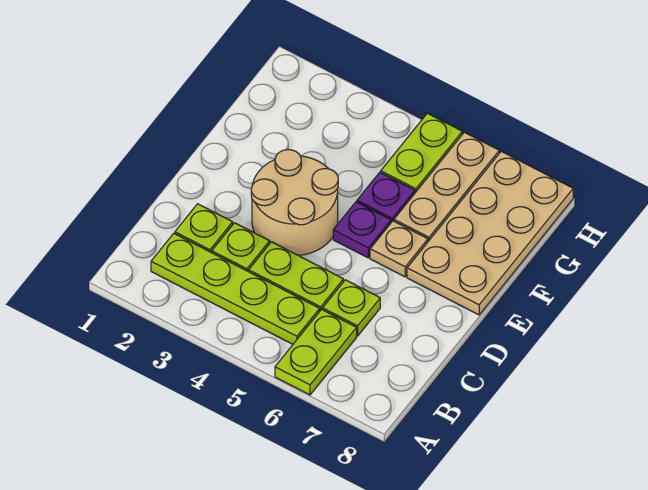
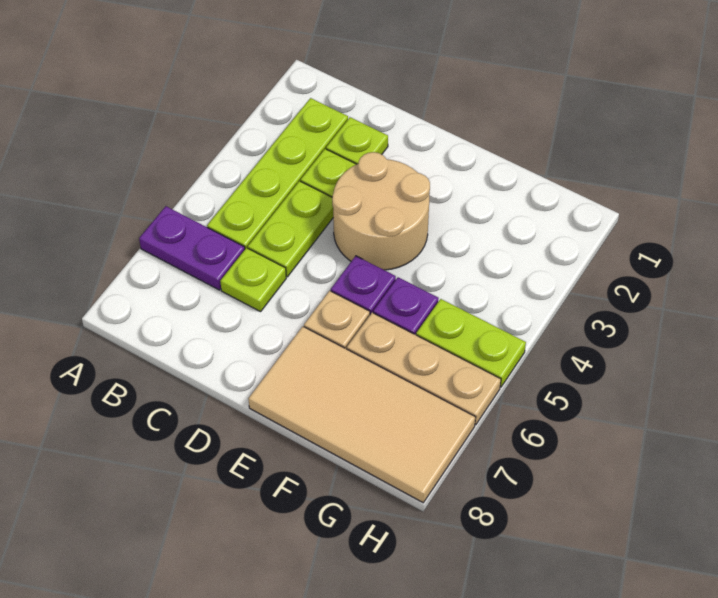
lime plate A6:B6 level 1 -> purple plate A6:B6 level 1
tan plate E7:H8 level 1 -> tan tile E7:H8 level 1

